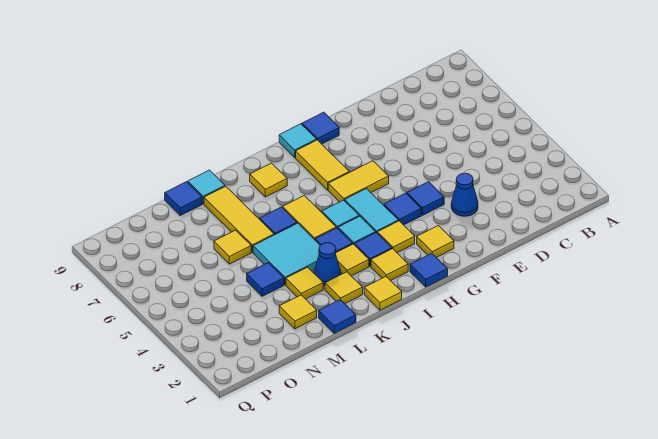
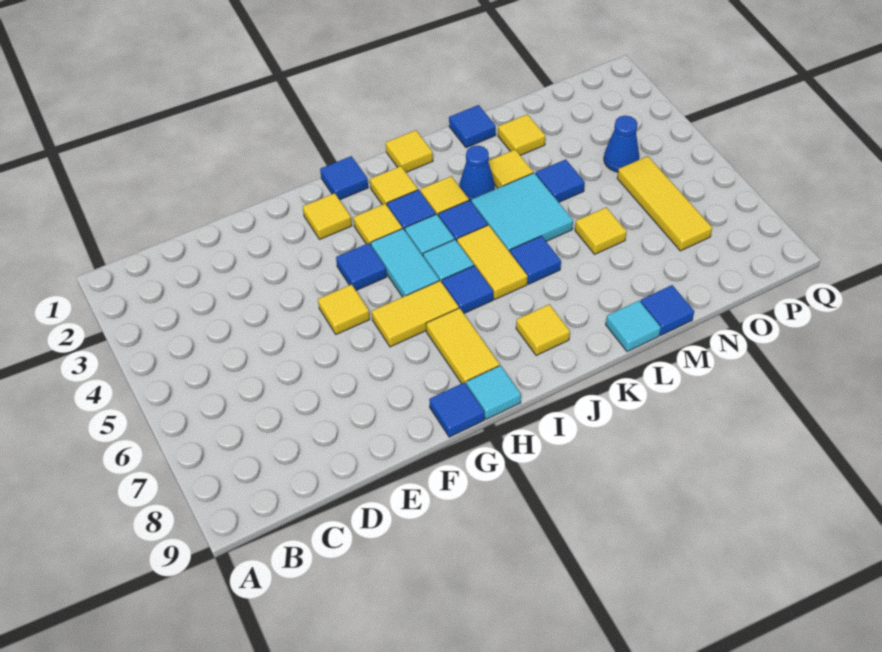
blue cone E3 level 1 -> blue cone O4 level 1
blue tile F4 level 1 -> blue tile I6 level 1
yellow tile K2 level 1 -> yellow tile F5 level 1
yellow tile L6:L8 level 1 -> yellow tile O5:O7 level 1

